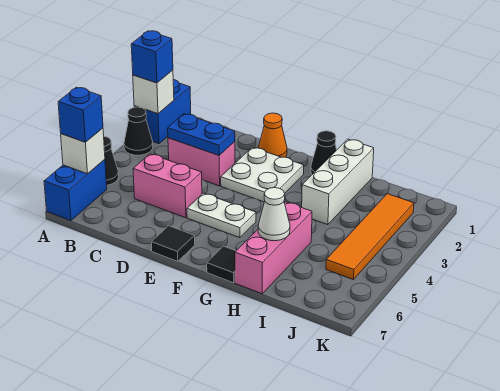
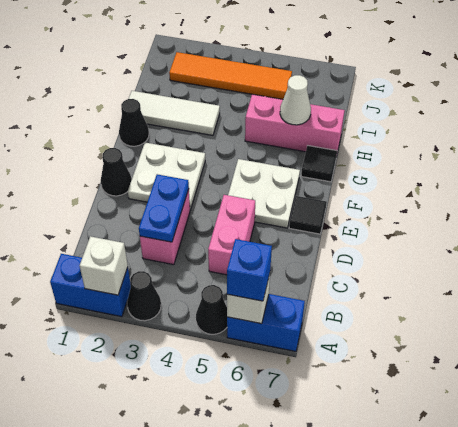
blue brick A2 level 3 -> none
orange cone E1 level 1 -> black cone E1 level 1
white plate E5:F5 level 1 -> white plate E5:F6 level 1
white brick H1:H3 level 1 -> white tile H1:H3 level 1

